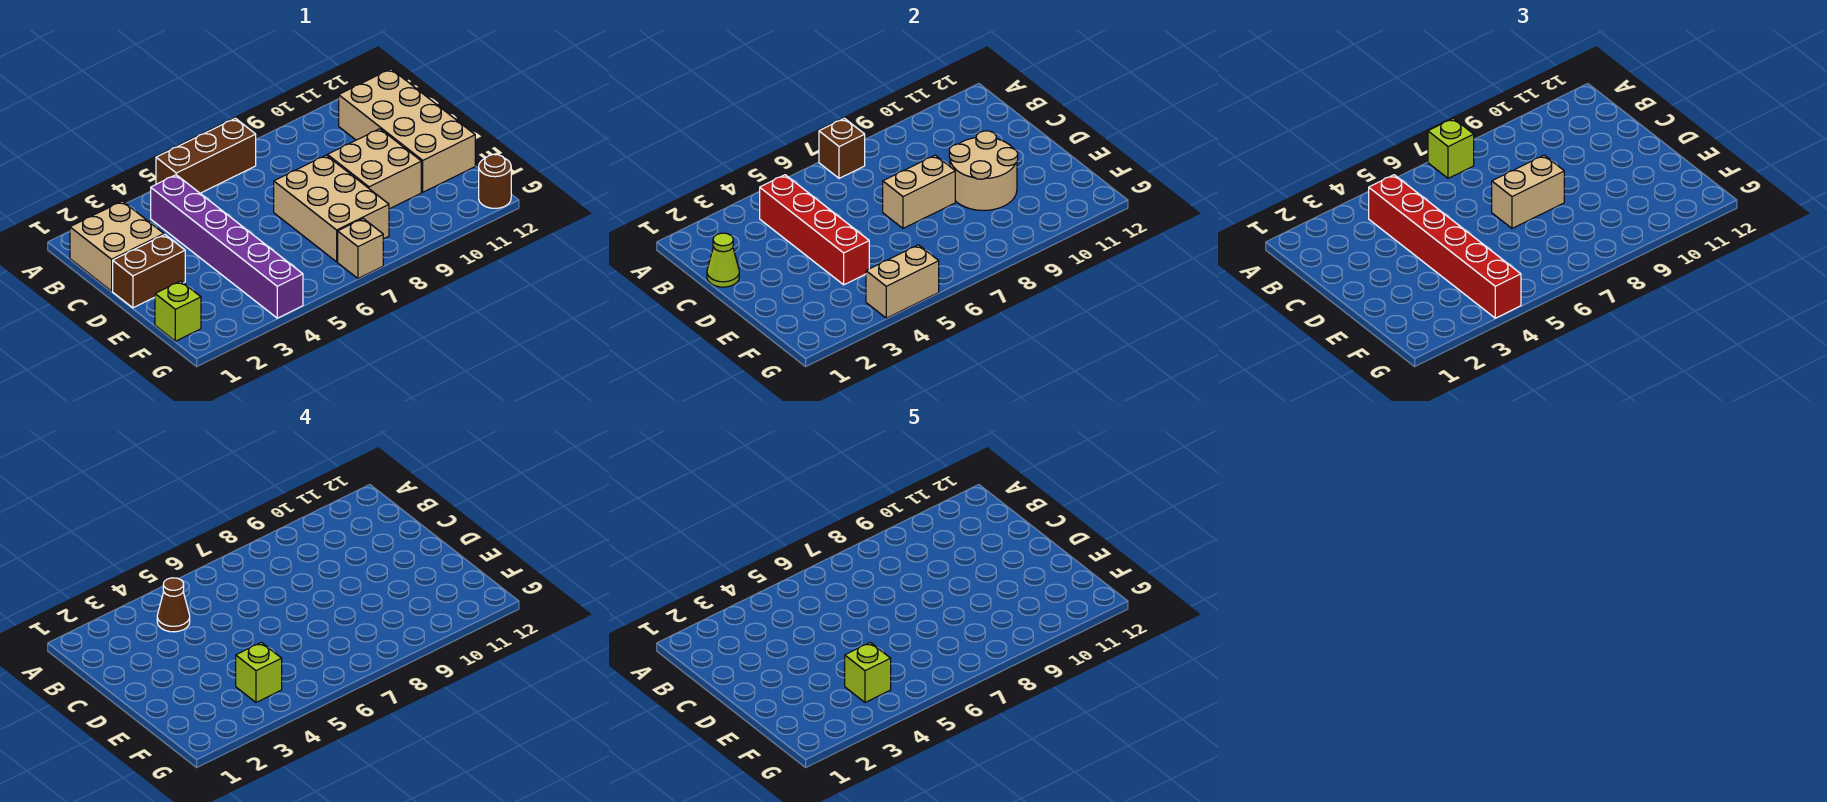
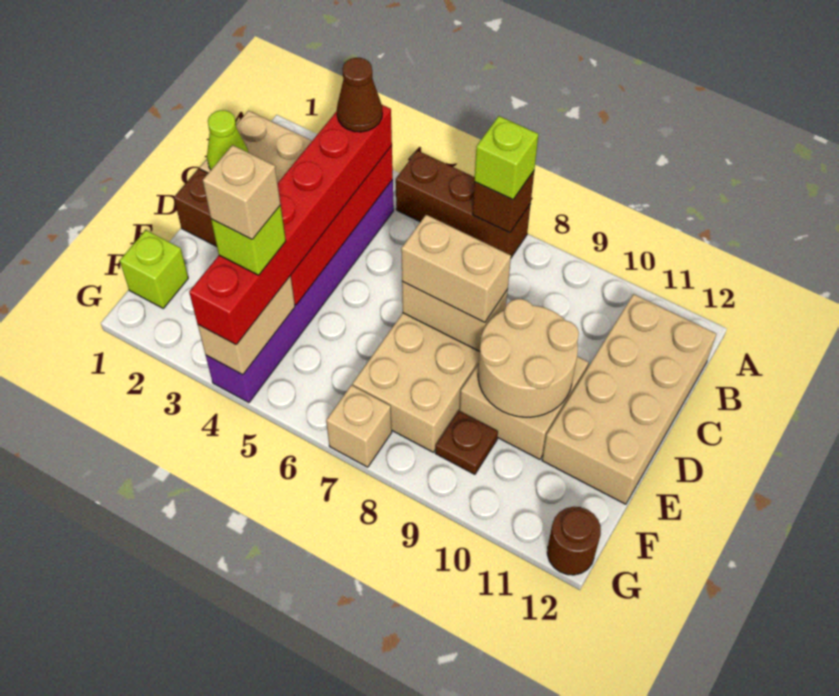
lime brick F4 level 5 -> tan brick F4 level 5
none -> brown plate F9 level 1
tan brick G4:G5 level 2 -> tan brick F4:G4 level 2

